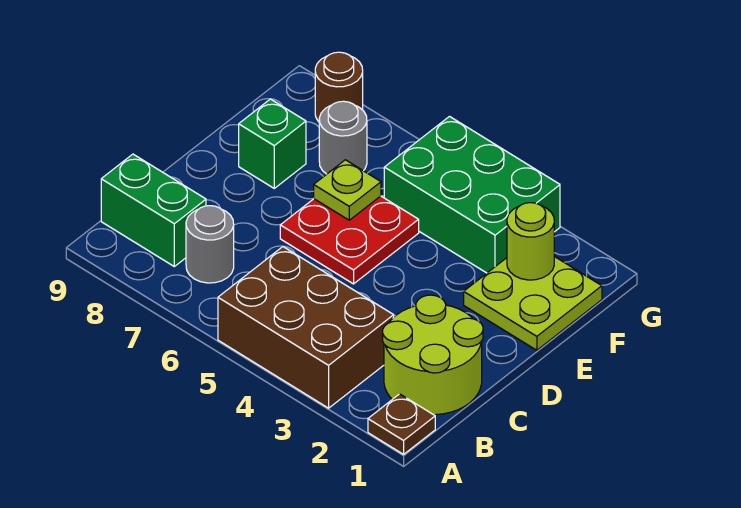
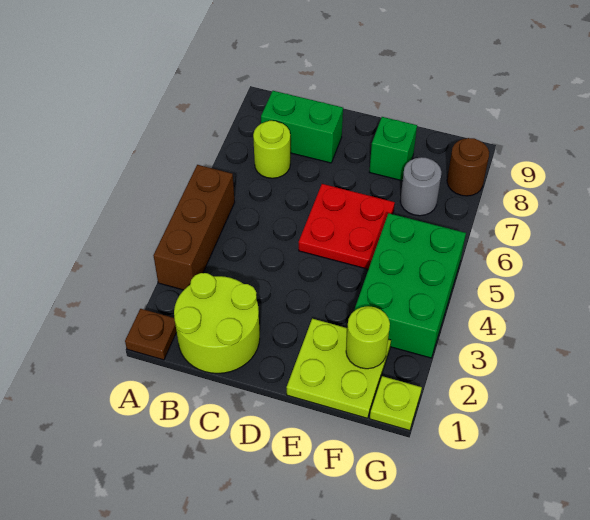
brown brick A3:B5 level 1 -> brown brick A3:A5 level 1
grey round brick B7 level 1 -> lime round brick B7 level 1
green brick B8:B9 level 1 -> green brick B8:C8 level 1
lime plate E6 level 2 -> lime plate G1 level 1

